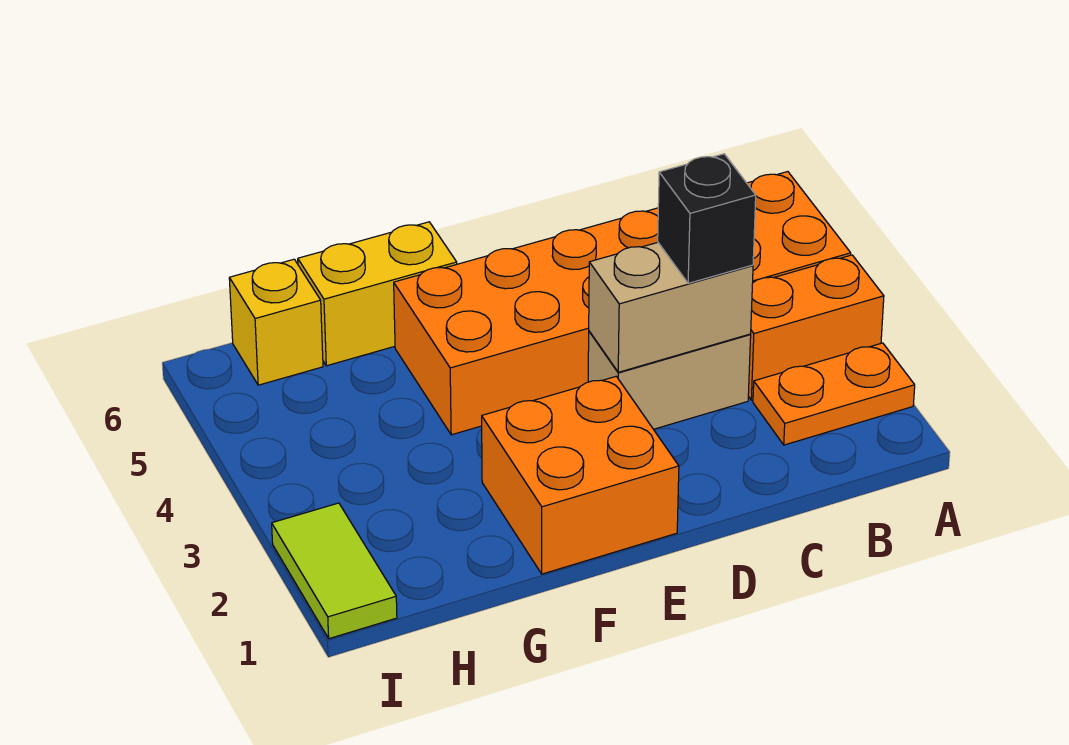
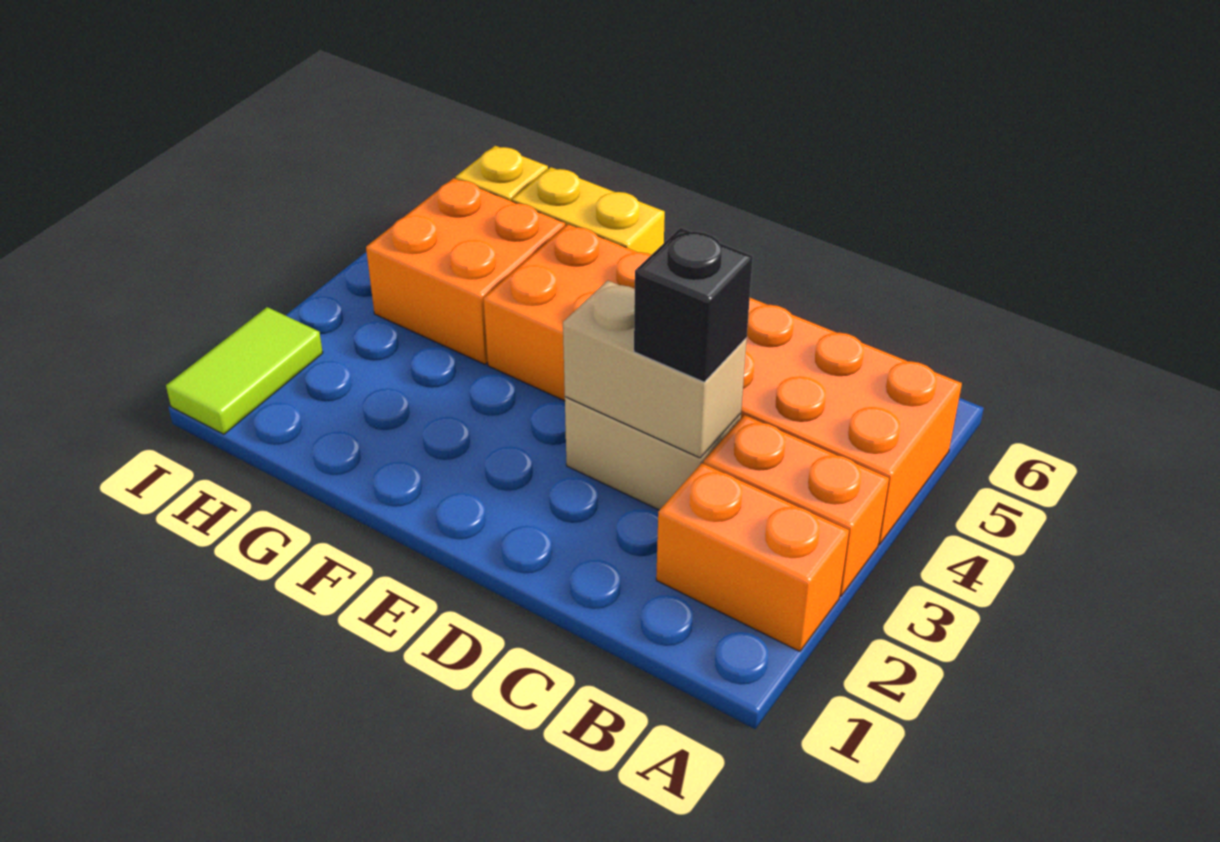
orange plate A2:B2 level 1 -> orange brick A2:B2 level 1
orange brick E1:F2 level 1 -> orange brick G4:H5 level 1

